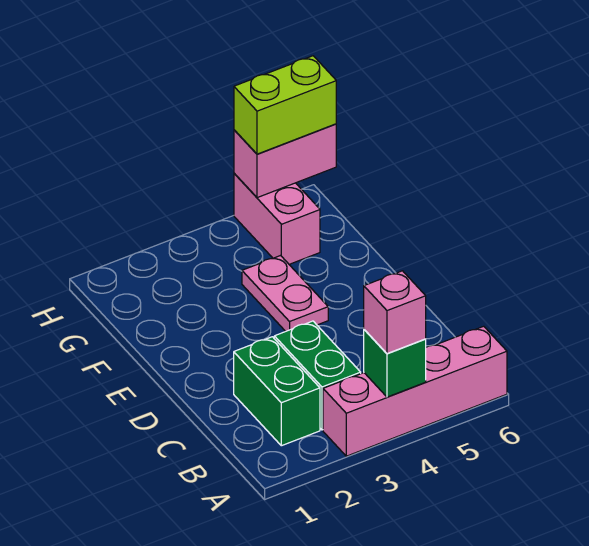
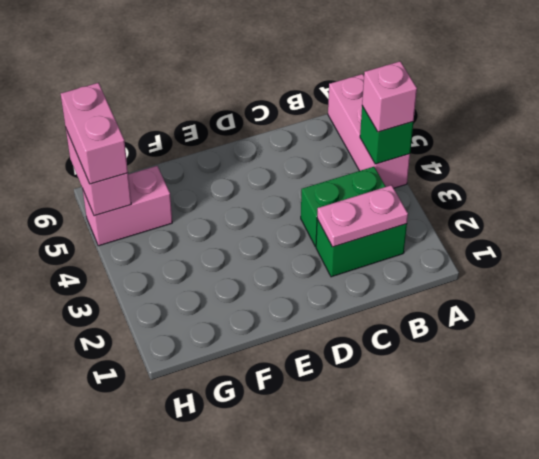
pink brick A3:A6 level 1 -> pink brick A4:A6 level 1
pink plate E4:F4 level 1 -> pink plate B2:C2 level 2
lime brick H5:H6 level 3 -> pink brick H5:H6 level 3

